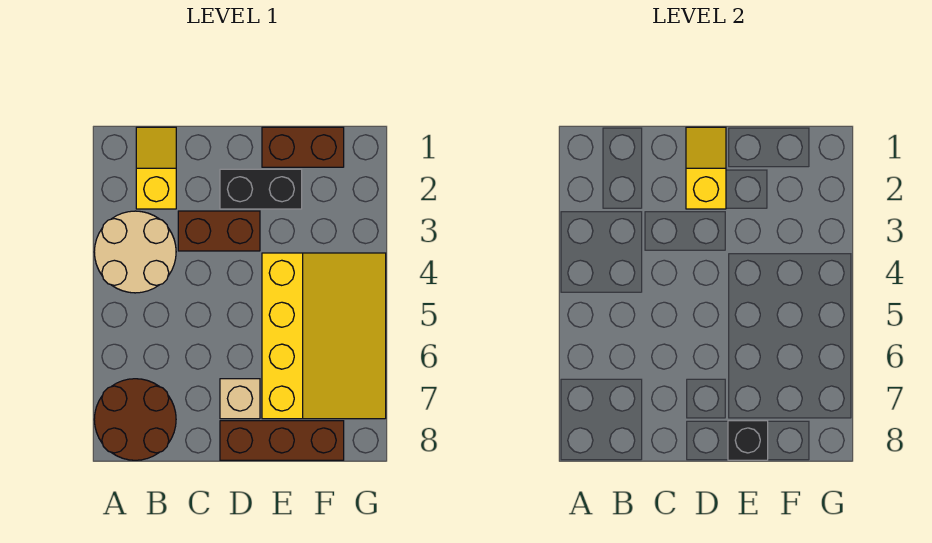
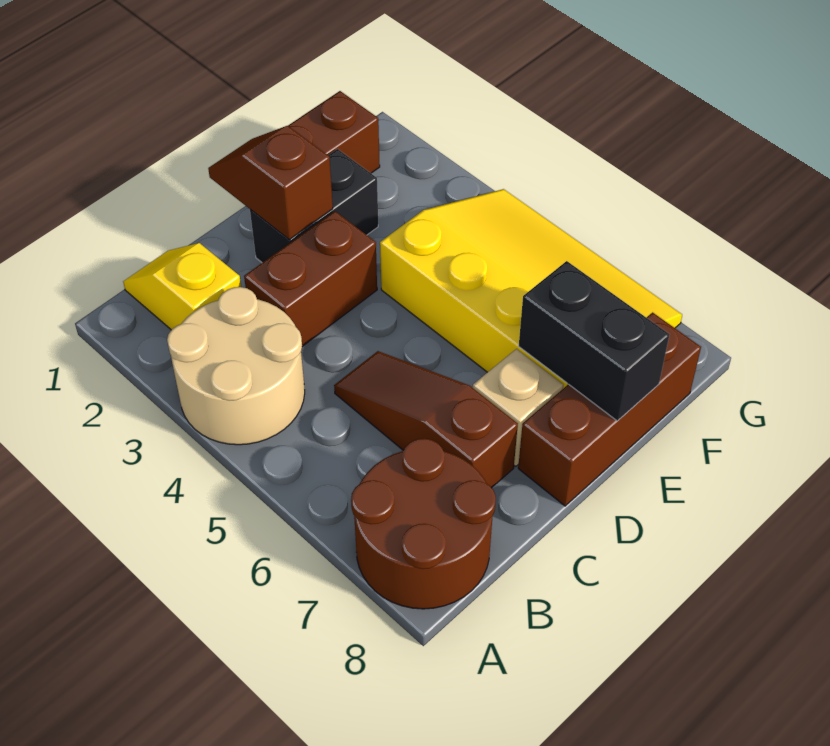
none -> brown slope C5:C7 level 1 top 7
yellow slope D1:D2 level 2 top 2 -> brown slope D1:D2 level 2 top 2
black brick E8 level 2 -> black brick E7:E8 level 2

